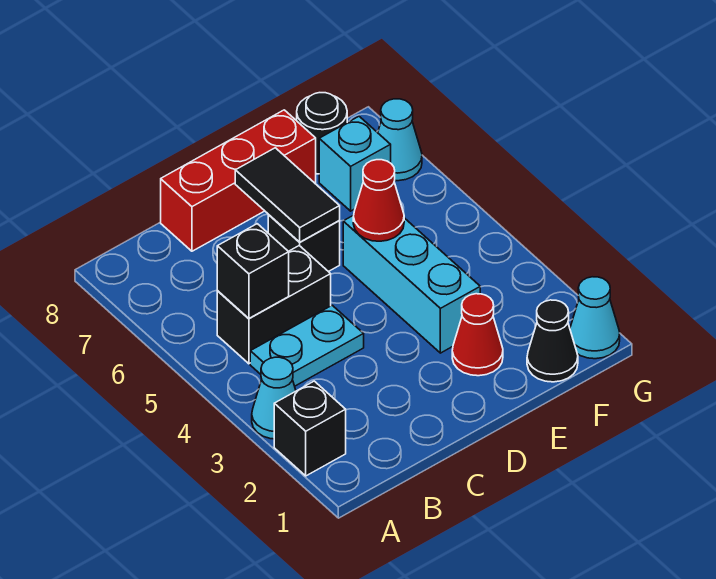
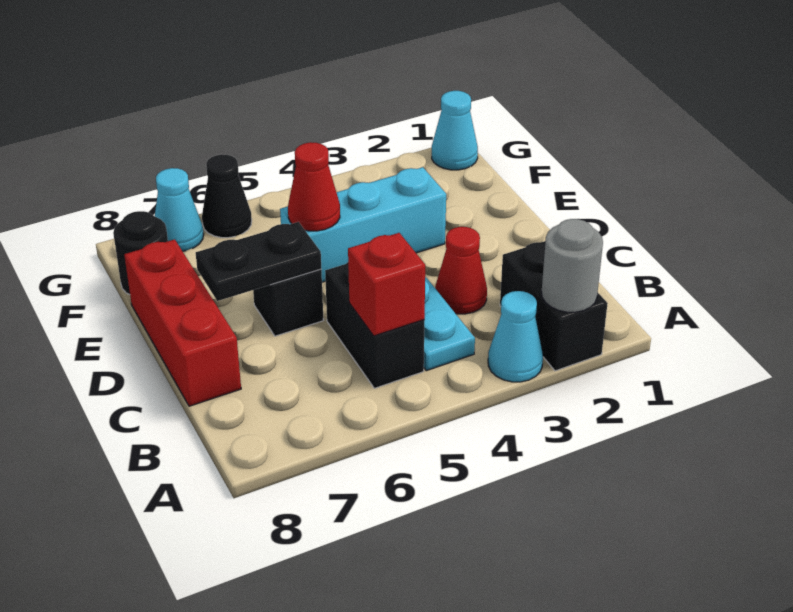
black brick A2 level 1 -> black brick A2:B2 level 1
none -> grey round brick A2 level 2
black brick B5 level 2 -> red brick B5 level 2
black tile D6:D7 level 2 -> black plate D6:D7 level 2
red cone E2 level 1 -> red cone C3 level 1
black cone F1 level 1 -> black cone G6 level 1
cyan brick F7 level 1 -> none

